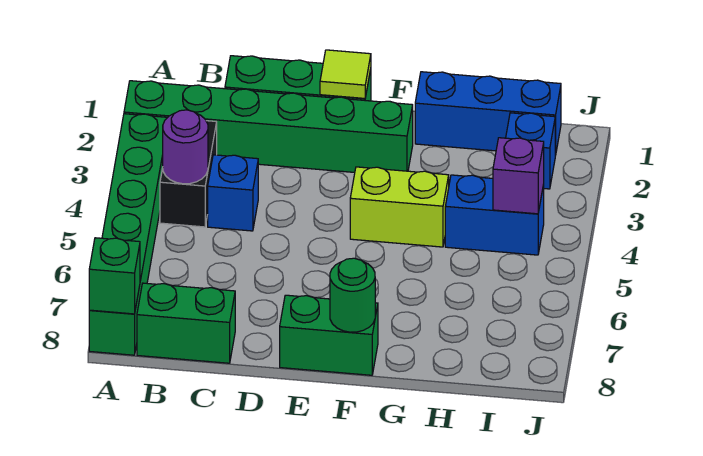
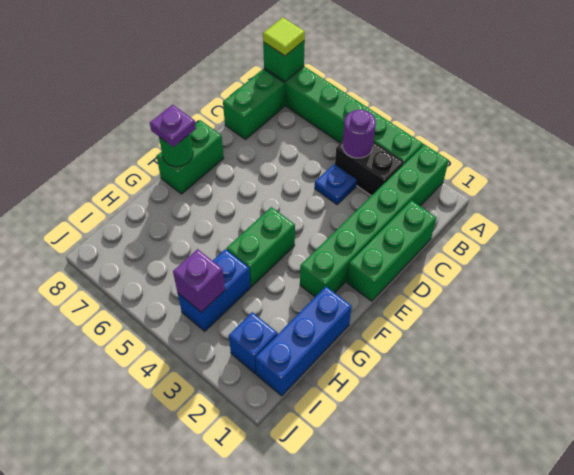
blue brick C4 level 1 -> blue plate C4 level 1
lime tile E1 level 2 -> lime tile A8 level 3
lime brick F4:G4 level 1 -> green brick F4:G4 level 1
none -> purple plate F8 level 3

